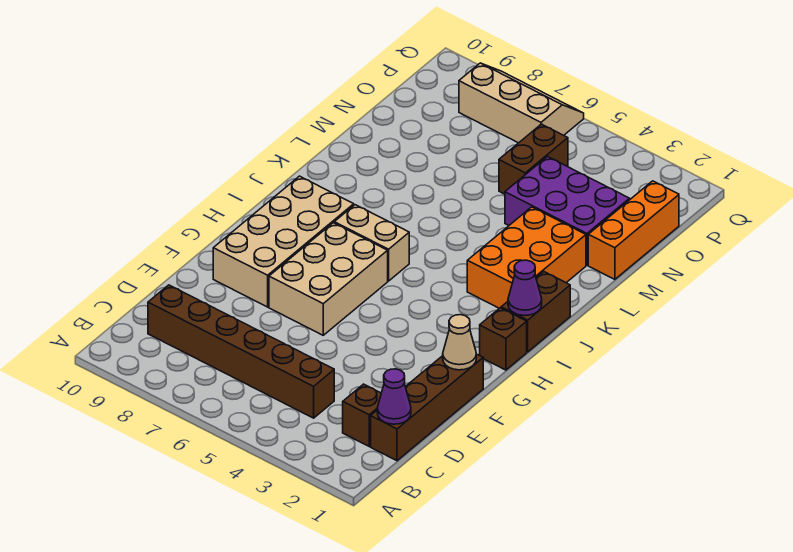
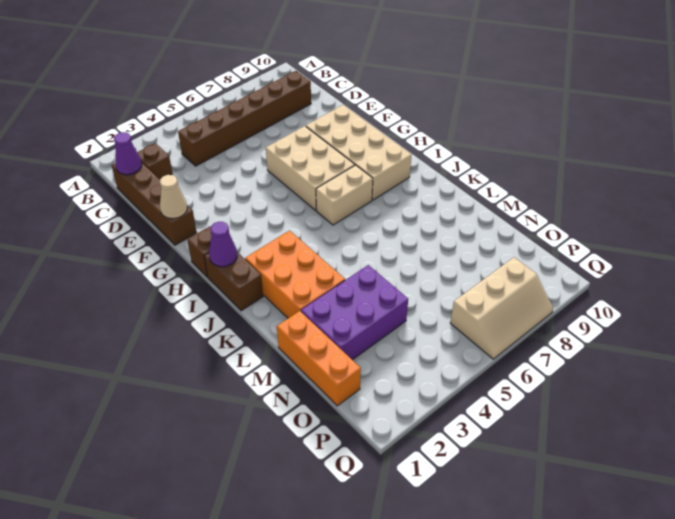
brown brick N5:O5 level 1 -> none

